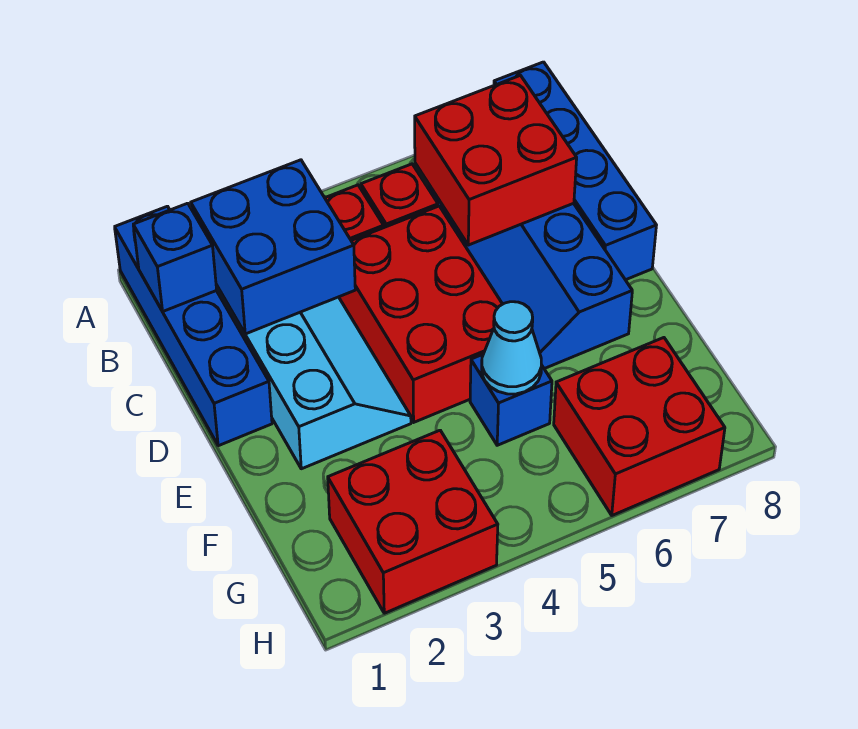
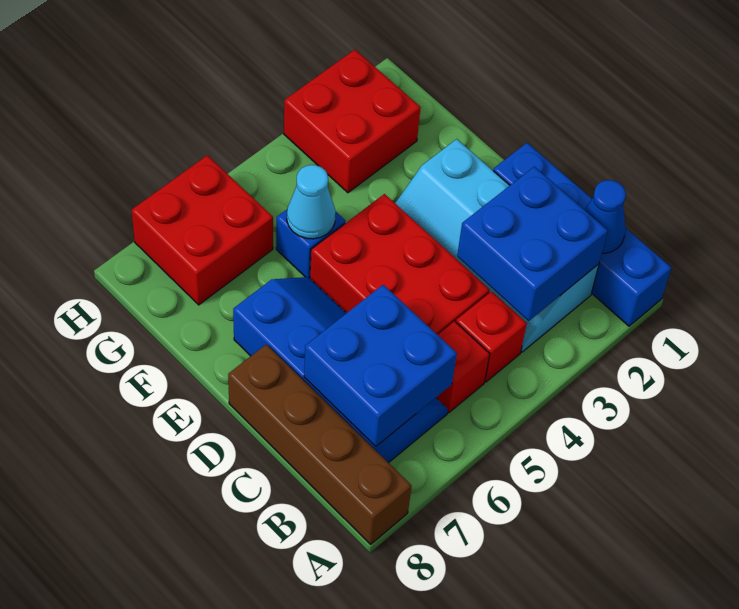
blue brick A8:D8 level 1 -> brown brick A8:D8 level 1
blue brick B1 level 2 -> blue cone B1 level 2
red brick B6:C7 level 2 -> blue brick B6:C7 level 2

